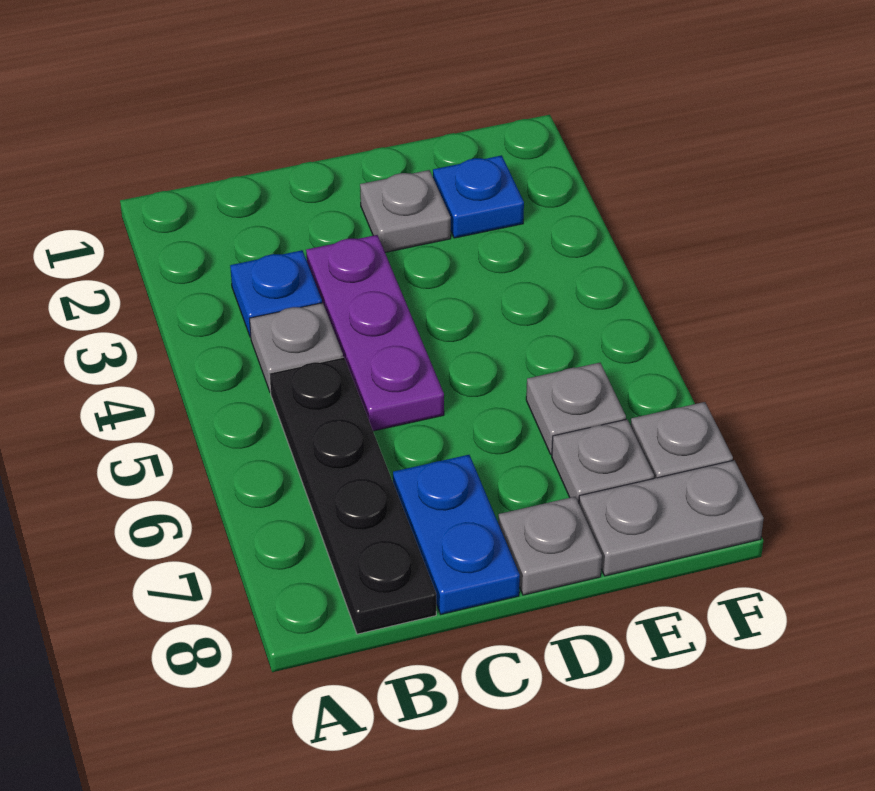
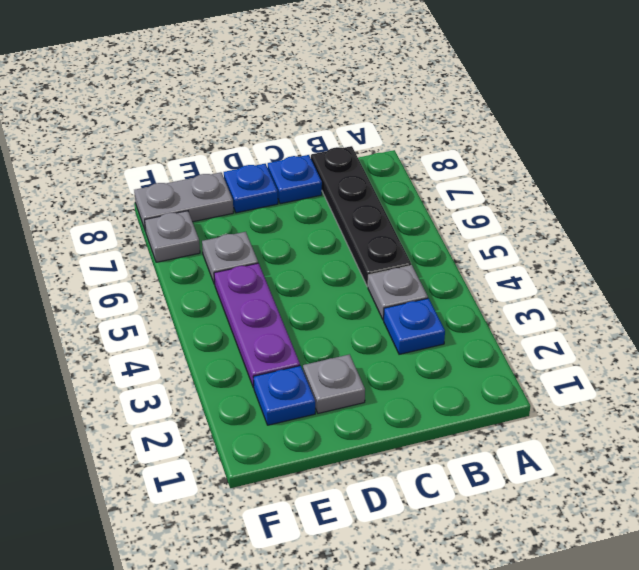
purple plate C3:C5 level 1 -> purple plate E3:E5 level 1
blue plate C7:C8 level 1 -> blue plate C8 level 1
grey plate D8 level 1 -> blue plate D8 level 1
grey plate E7 level 1 -> none

